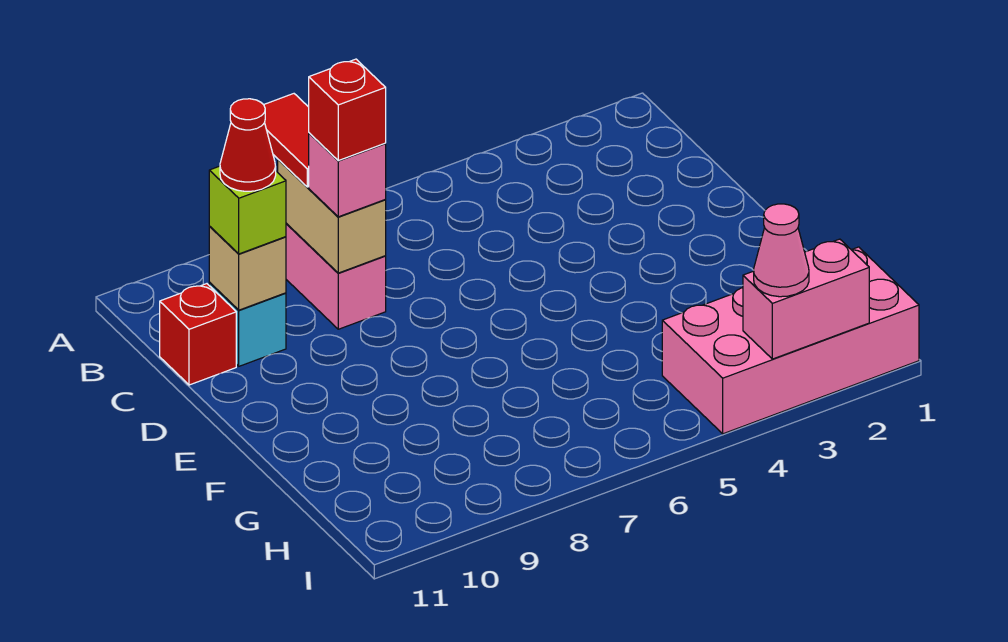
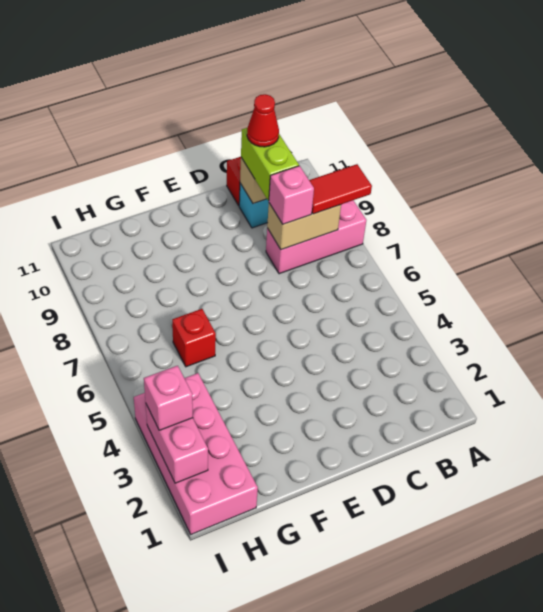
red brick C8 level 4 -> red brick G6 level 1
lime brick C10 level 3 -> lime brick C9:C10 level 3
pink cone I3 level 3 -> pink brick I3 level 3

